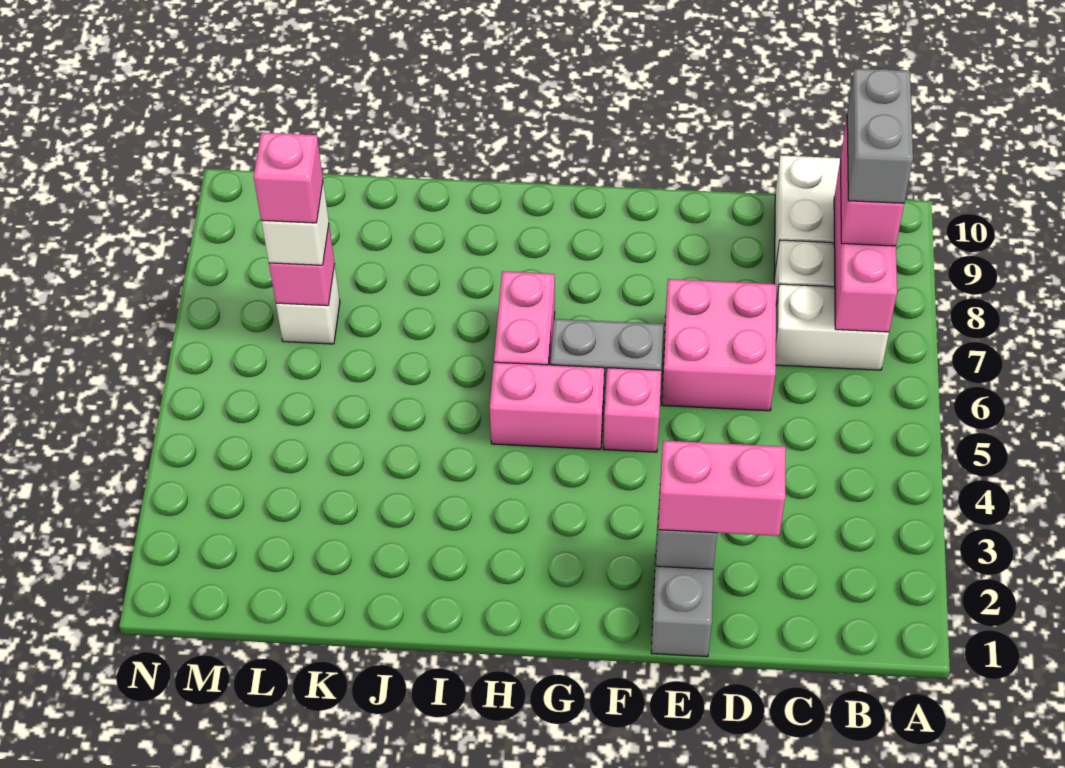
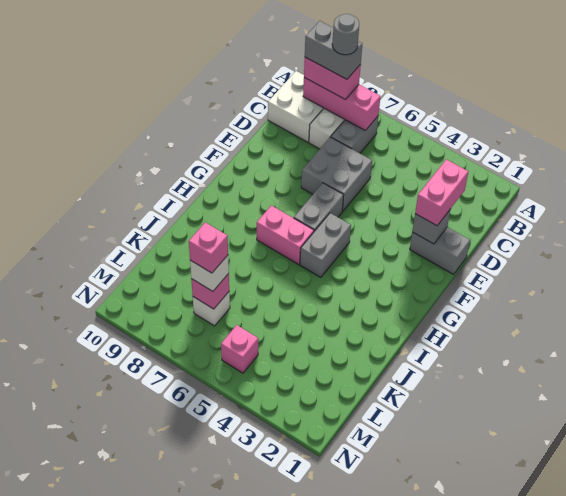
white brick B7:C7 level 1 -> grey brick B7:C7 level 1
none -> grey round brick B8 level 5
pink brick D6:E7 level 1 -> grey brick D6:E7 level 1
pink brick F5 level 1 -> pink brick M5 level 1
pink brick G5:H5 level 1 -> grey brick G5:H5 level 1

